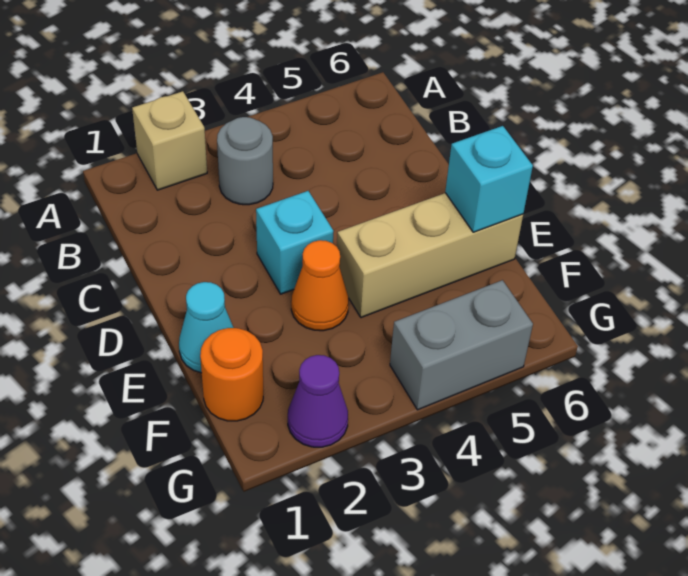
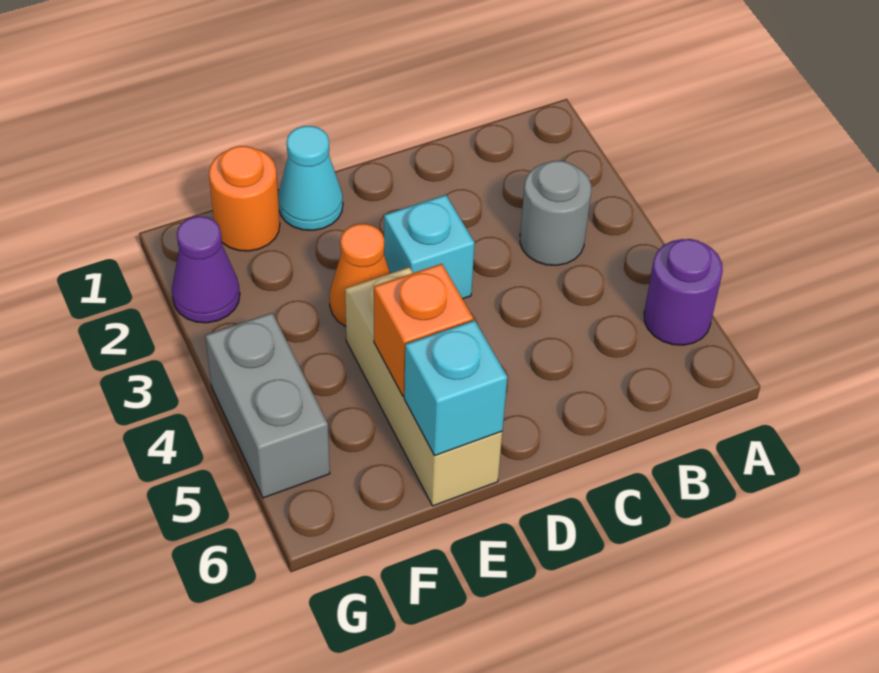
tan brick A2 level 1 -> none
none -> purple round brick A5 level 1
none -> orange brick E5 level 2

